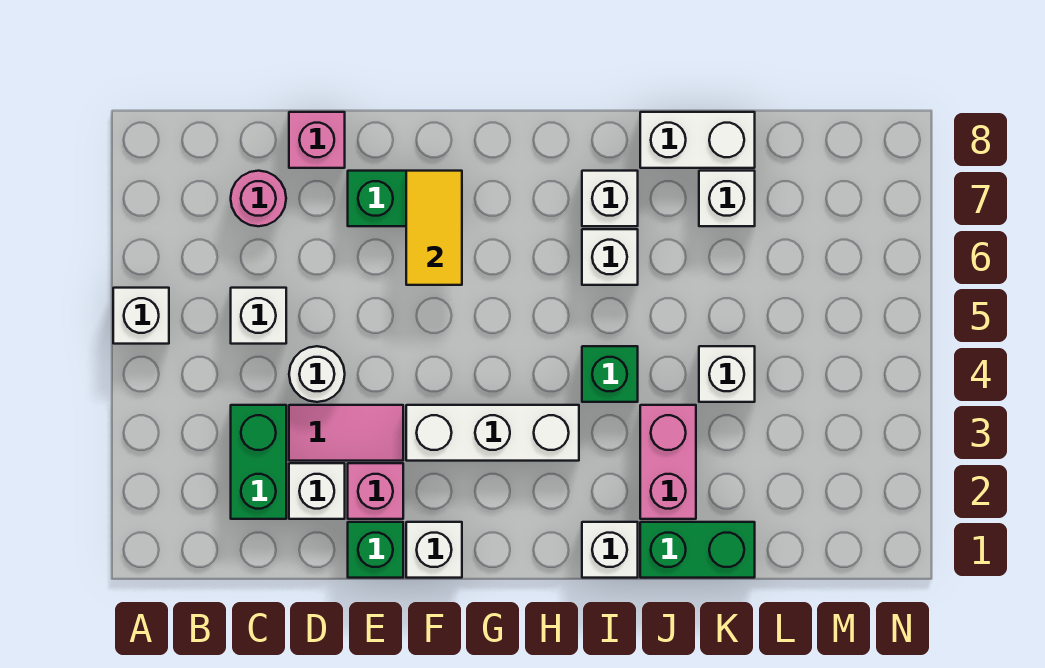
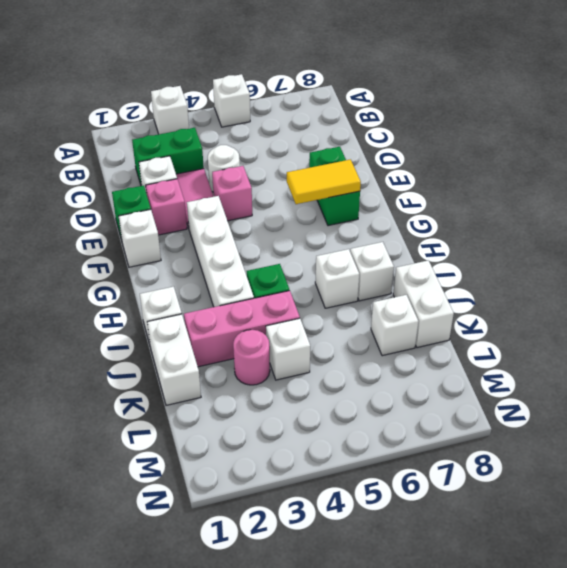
white brick C5 level 1 -> white brick A3 level 1
pink round brick C7 level 1 -> pink round brick K3 level 1
pink brick D8 level 1 -> pink brick E4 level 1
white brick F3:H3 level 1 -> white brick F3:I3 level 1
green brick J1:K1 level 1 -> white brick J1:K1 level 1
pink brick J2:J3 level 1 -> pink brick J2:J4 level 1

